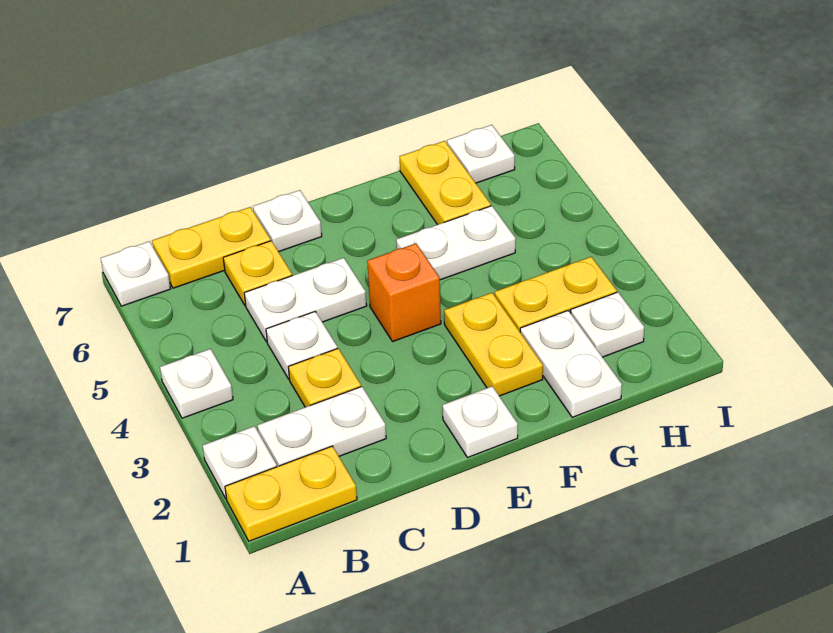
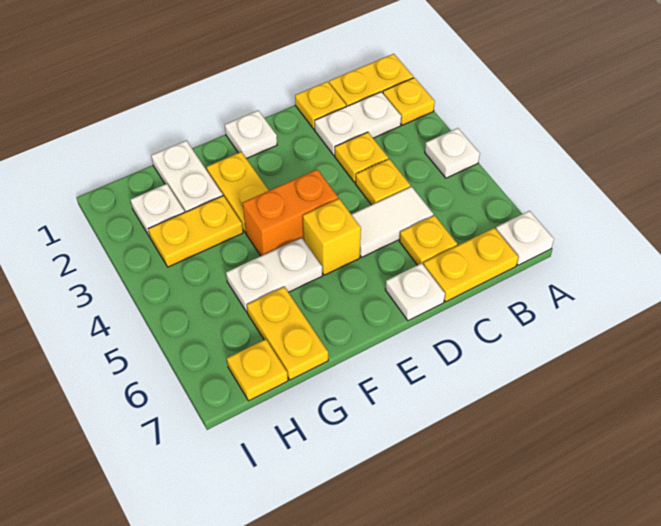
white plate A2 level 1 -> yellow plate A2 level 1
none -> yellow plate C1 level 1
white plate C4 level 1 -> yellow plate C4 level 1
white plate C5:D5 level 1 -> white tile C5:D5 level 1
orange brick E4 level 1 -> orange brick E4:F4 level 1
none -> yellow brick E5 level 1
white plate H7 level 1 -> yellow plate H7 level 1

